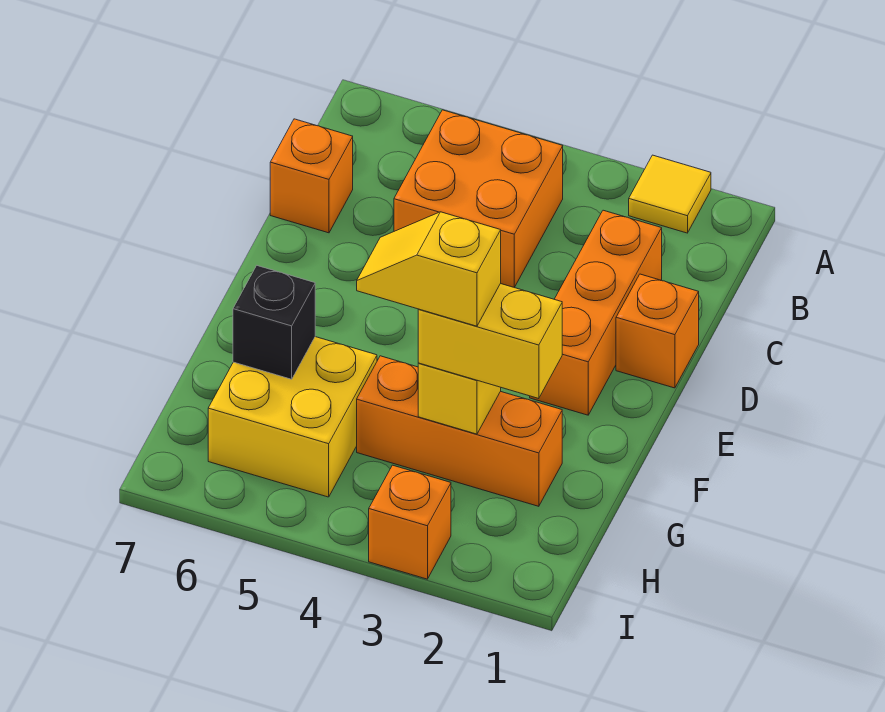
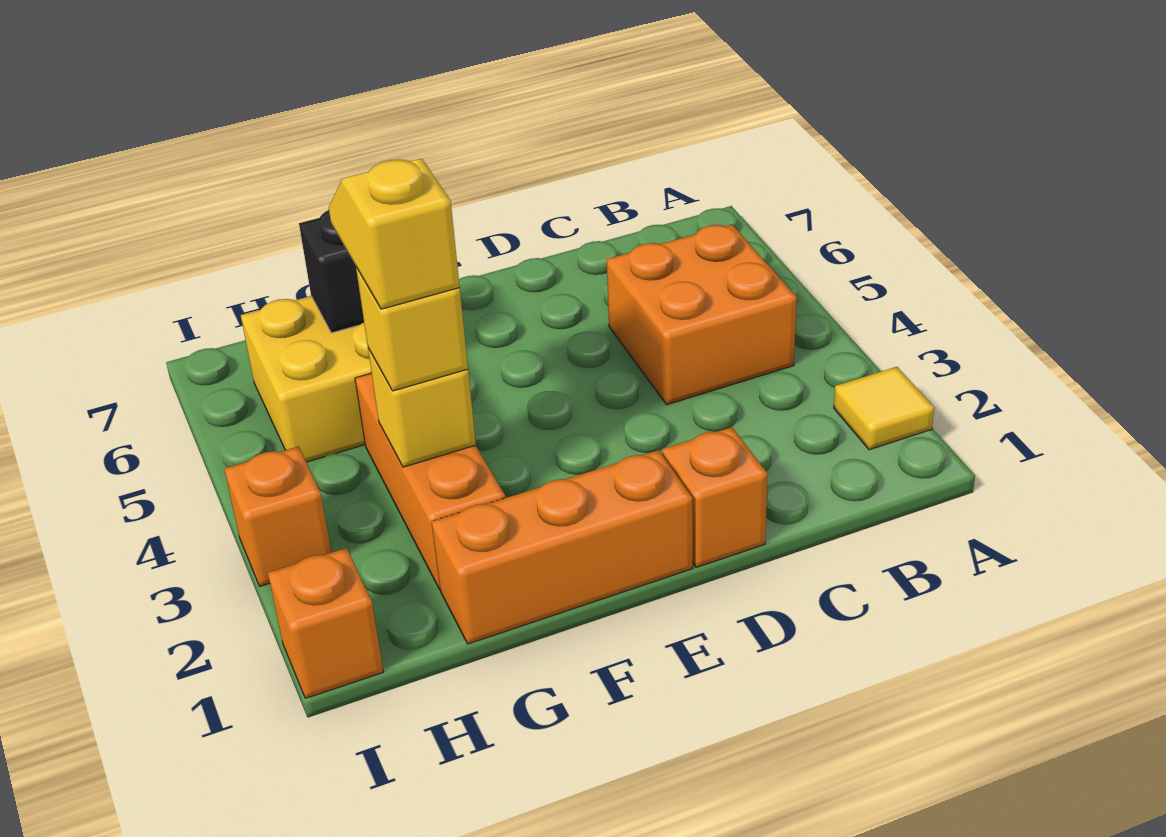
orange brick C2:E2 level 1 -> orange brick E1:G1 level 1
orange brick C7 level 1 -> orange brick I1 level 1
yellow brick G2:G3 level 3 -> yellow brick G3 level 3

